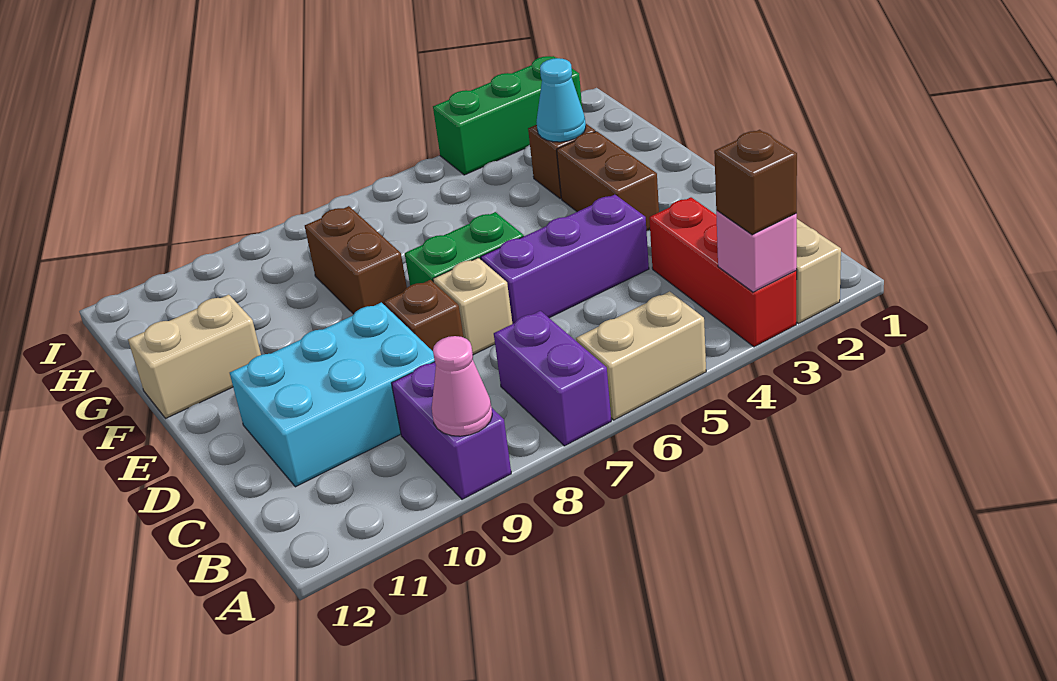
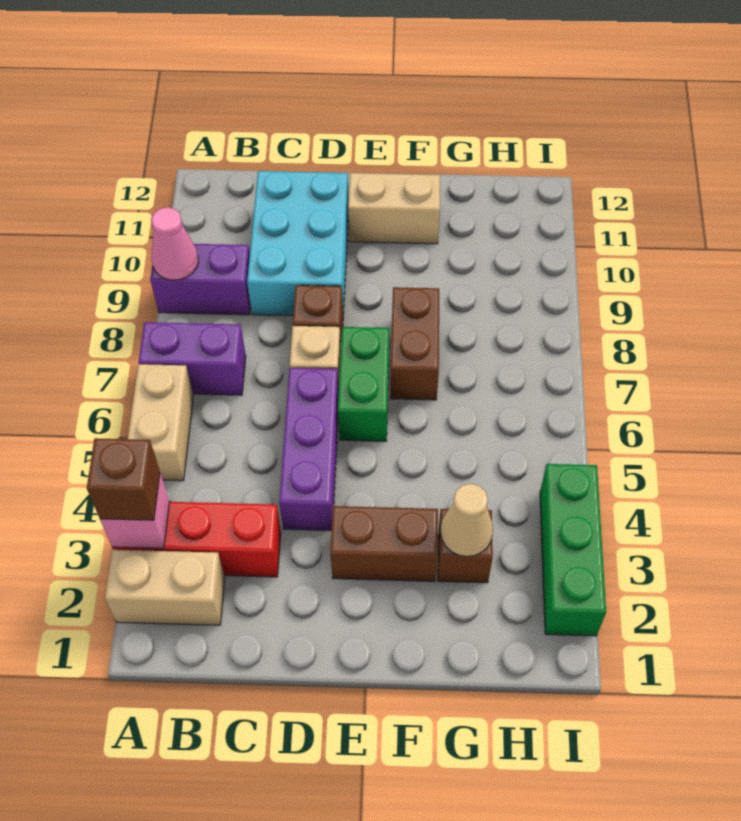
brown brick F8:G8 level 1 -> brown brick F7:F8 level 1
tan brick F11:F12 level 1 -> tan brick E11:F11 level 1
cyan cone G3 level 2 -> tan cone G3 level 2

